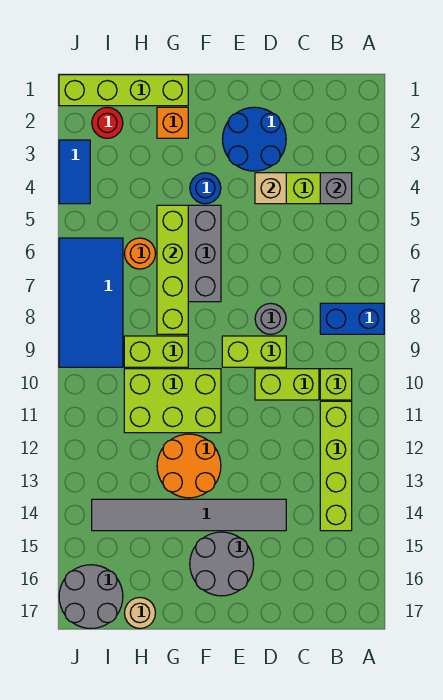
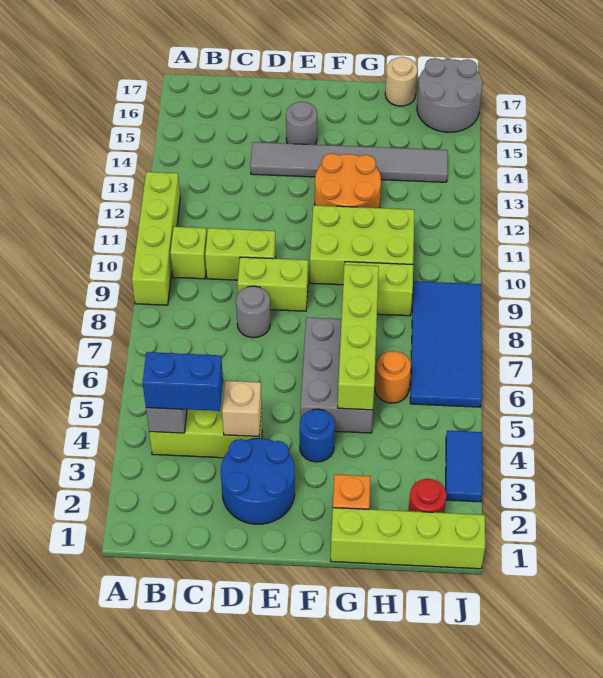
blue brick A8:B8 level 1 -> blue brick B4:C4 level 3
lime brick B11:B14 level 1 -> lime brick A9:A12 level 1
grey round brick E15:F16 level 1 -> grey round brick E15 level 1

